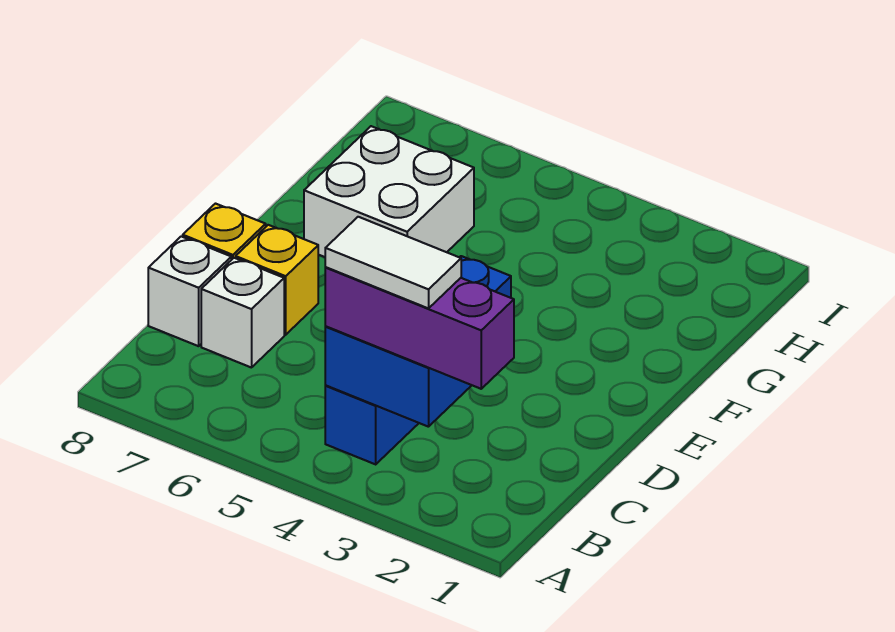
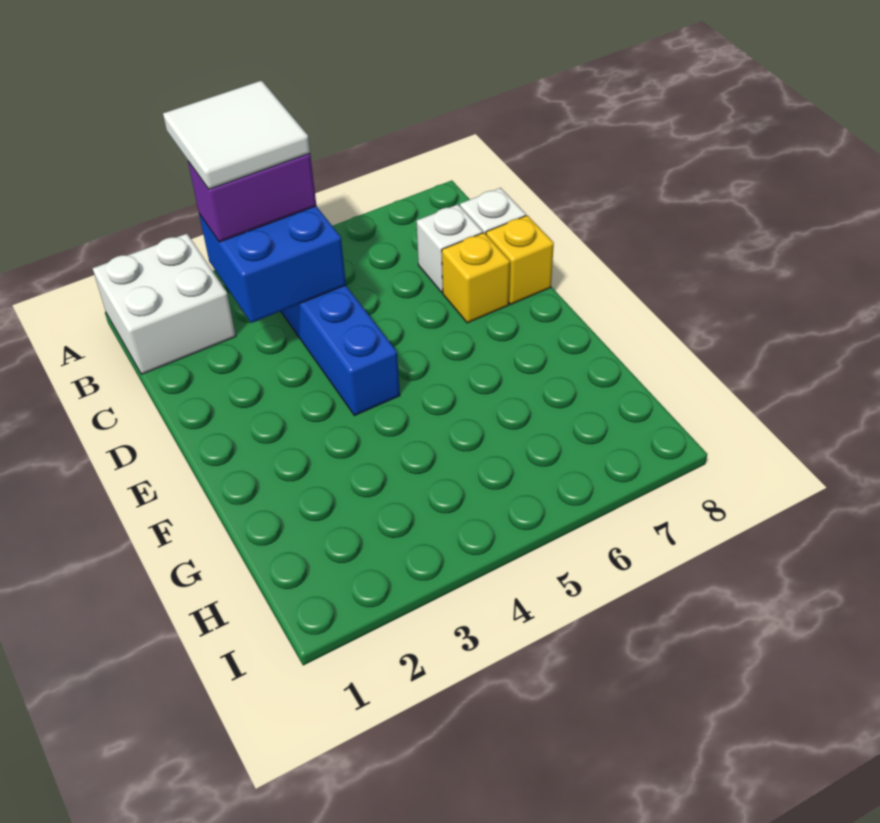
purple brick B2:B4 level 3 -> purple brick B3:B4 level 3
white tile B3:B4 level 4 -> white tile A3:B4 level 4
white brick F6:G7 level 1 -> white brick A1:B2 level 1

